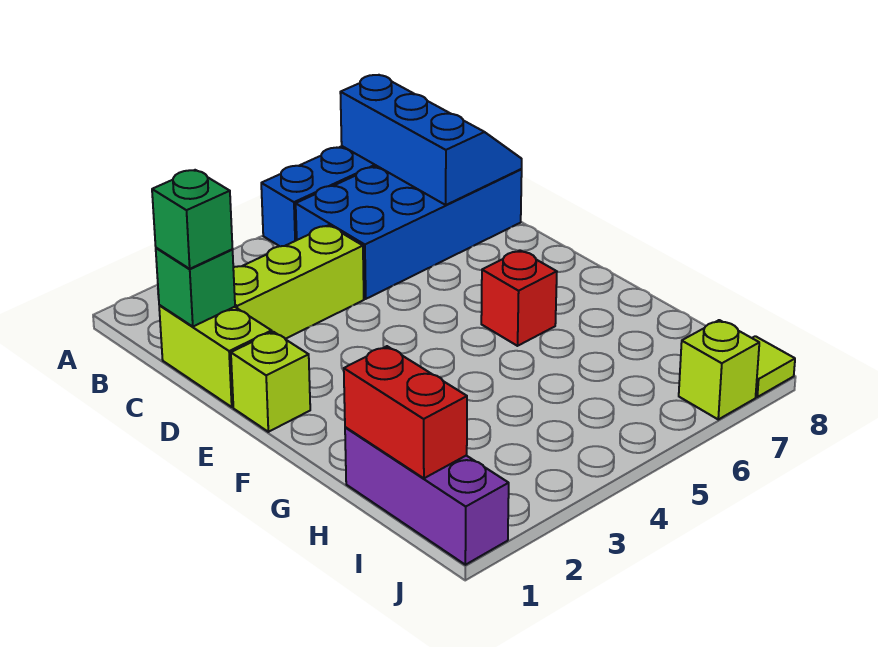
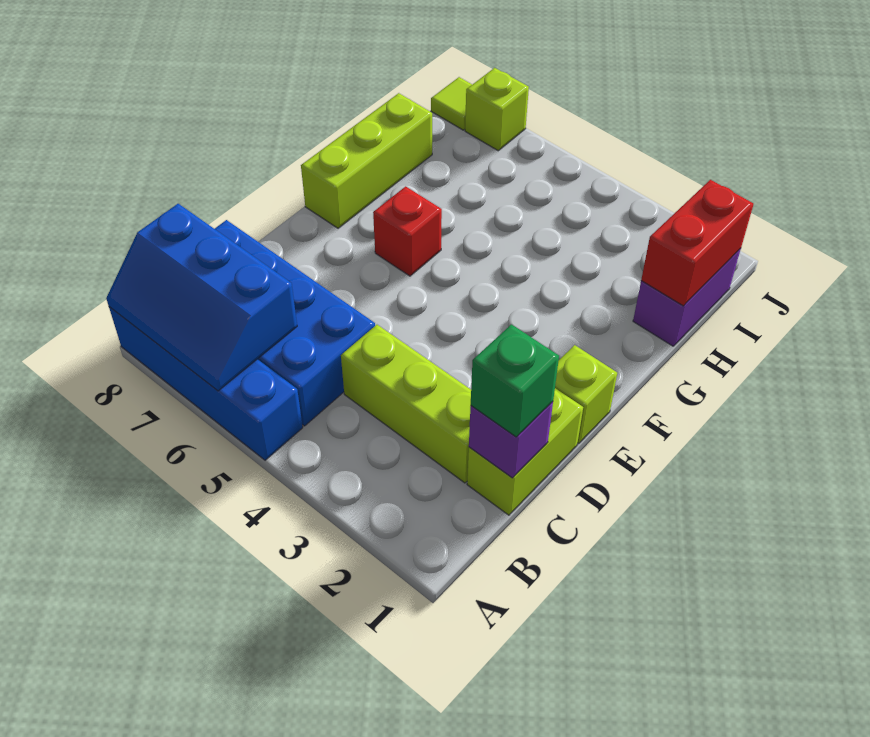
blue slope A7:C8 level 2 top 7 -> blue slope A6:B8 level 2 top B
green brick C1 level 2 -> purple brick C1 level 2
none -> lime brick F8:H8 level 1
purple brick H1:J1 level 1 -> purple brick H1:I1 level 1

